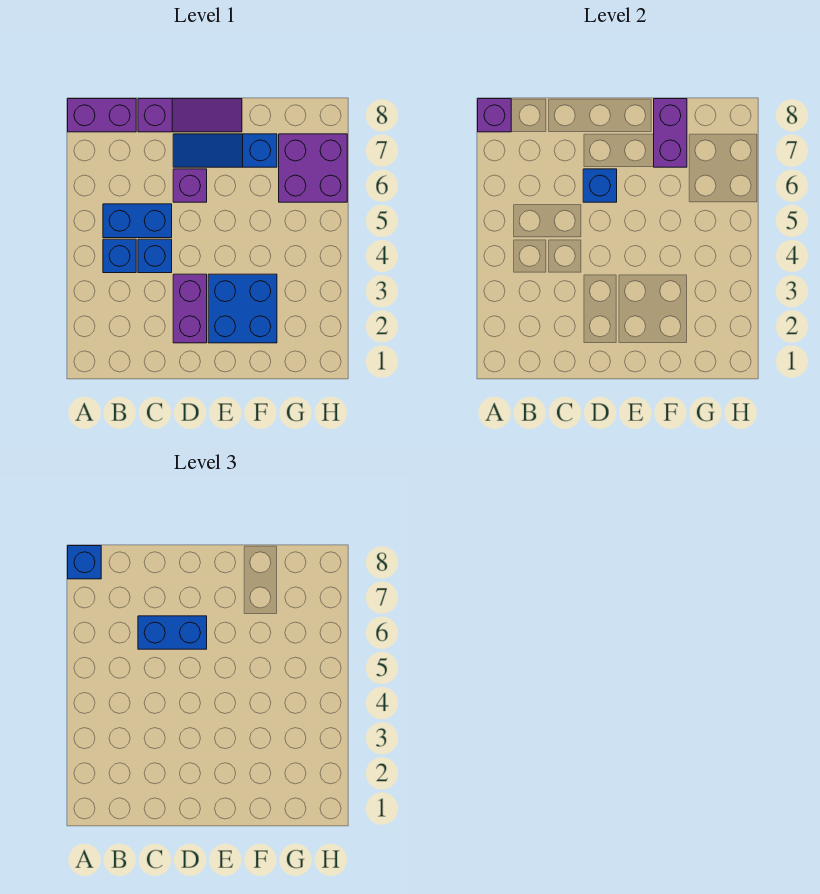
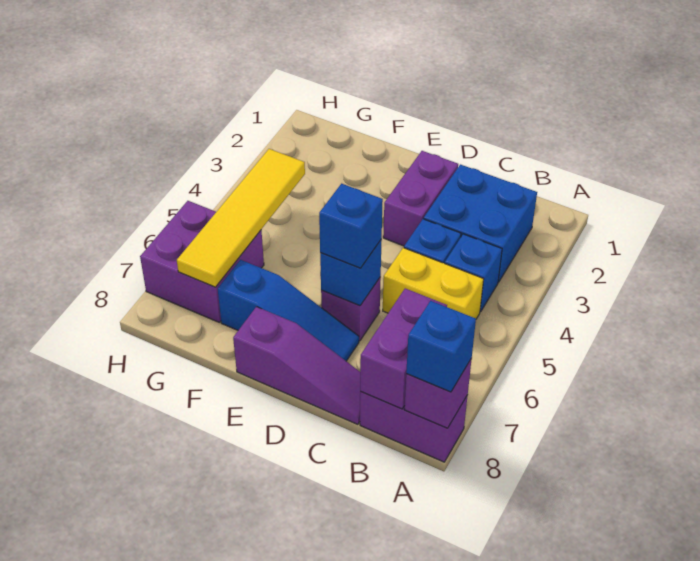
blue brick B5:C5 level 1 -> yellow brick B5:C5 level 1
blue brick C6:D6 level 3 -> blue brick D6 level 3
purple slope C8:E8 level 1 top C -> purple slope C8:E8 level 1 top E
blue brick E2:F3 level 1 -> blue brick B2:C3 level 1
purple brick F7:F8 level 2 -> purple brick B7:B8 level 2
none -> yellow tile G4:G7 level 2

